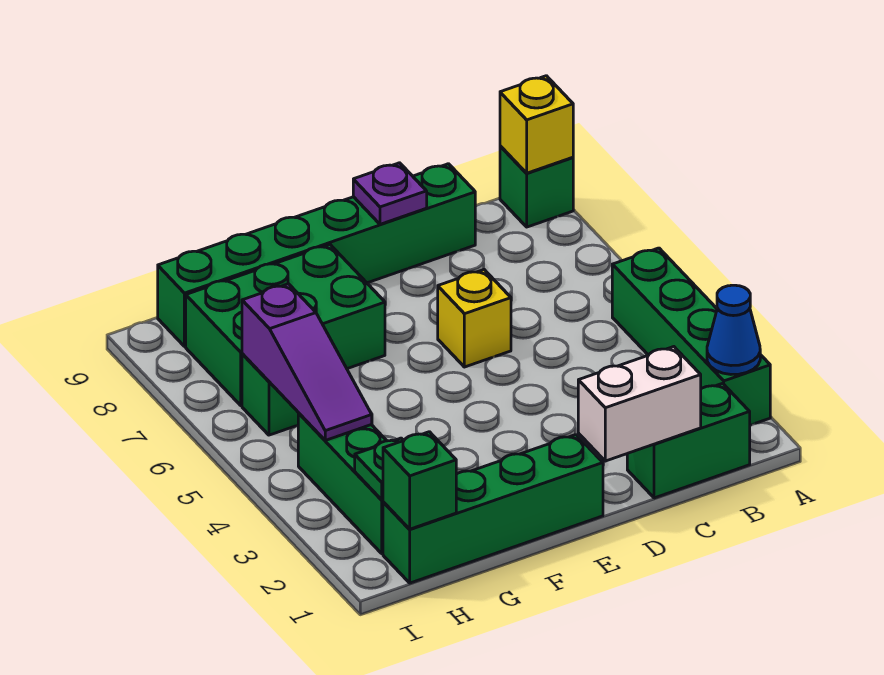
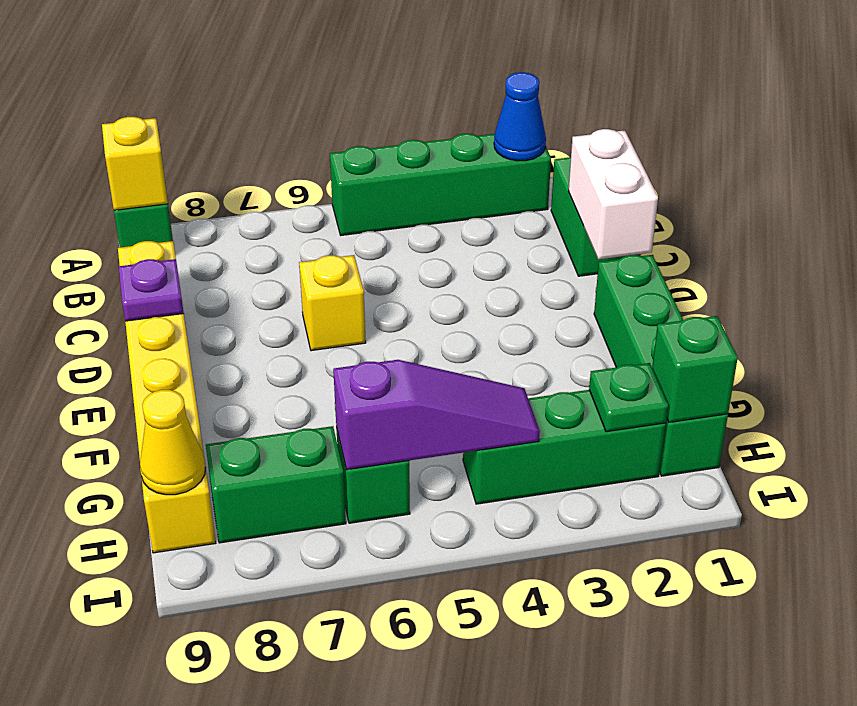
green brick C9:H9 level 1 -> yellow brick C9:H9 level 1
green brick F7:H8 level 1 -> green brick H7:H8 level 1
none -> yellow cone H9 level 2

